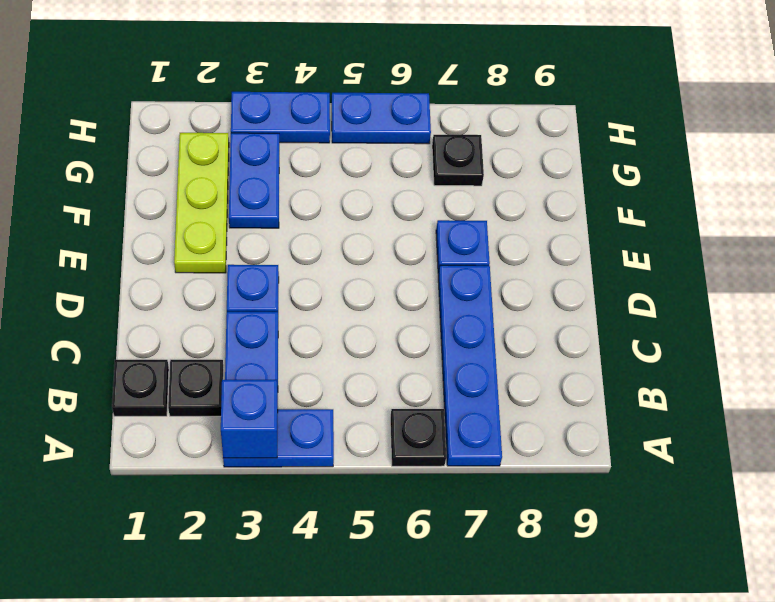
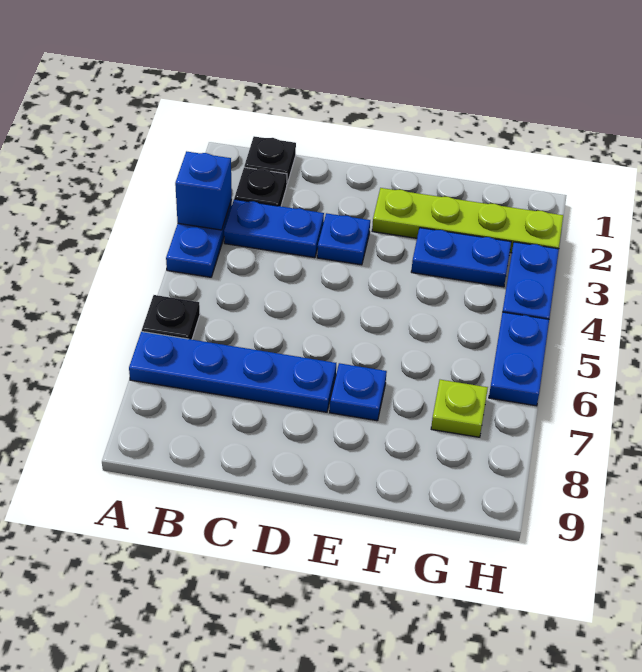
lime plate E2:G2 level 1 -> lime plate E2:H2 level 1
black plate G7 level 1 -> lime plate G7 level 1

